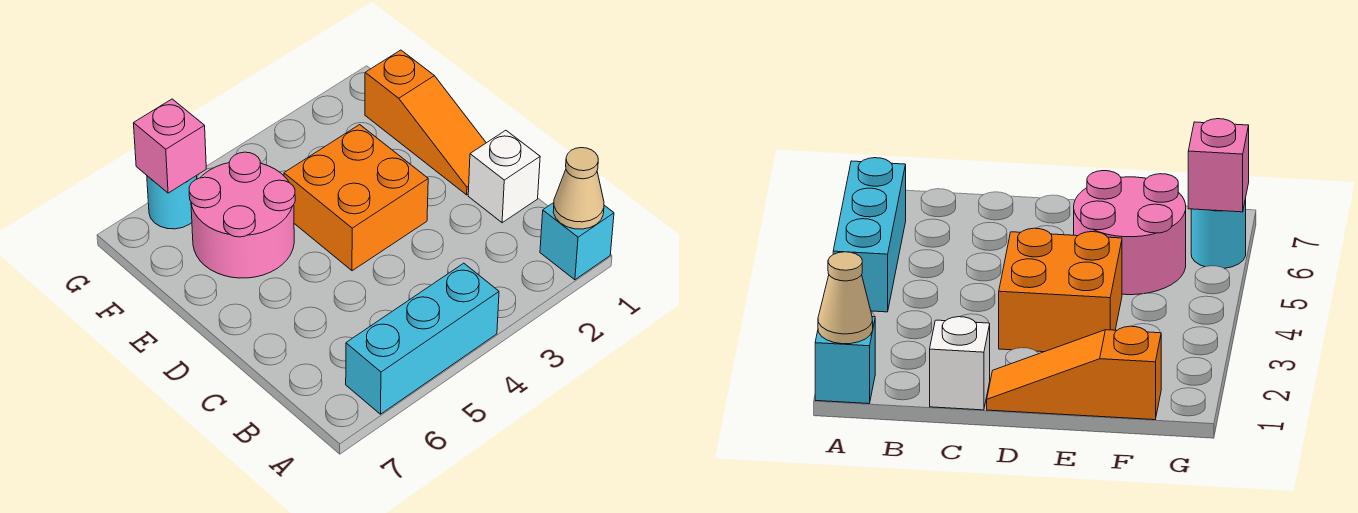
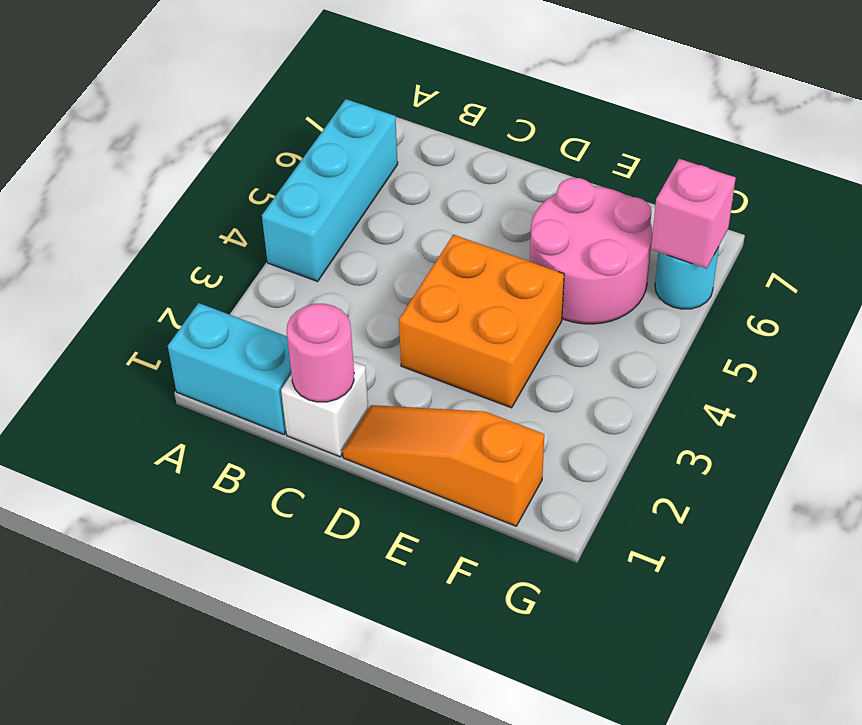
cyan brick A1 level 1 -> cyan brick A1:B1 level 1
tan cone A1 level 2 -> none
none -> pink round brick C1 level 2

